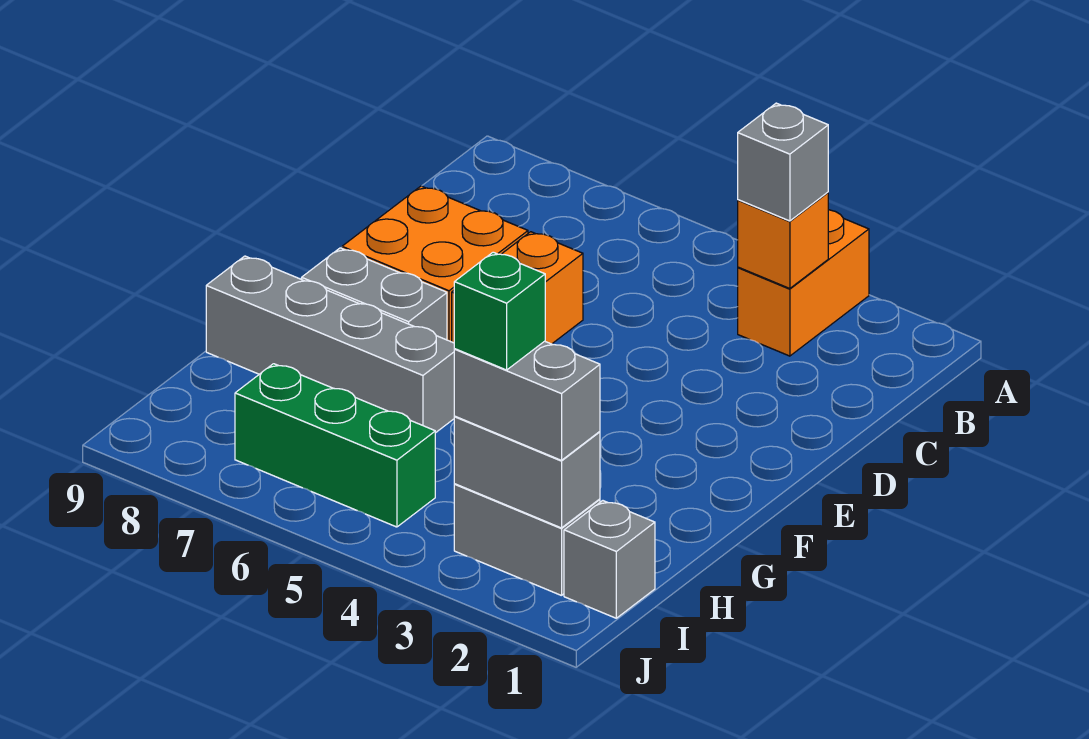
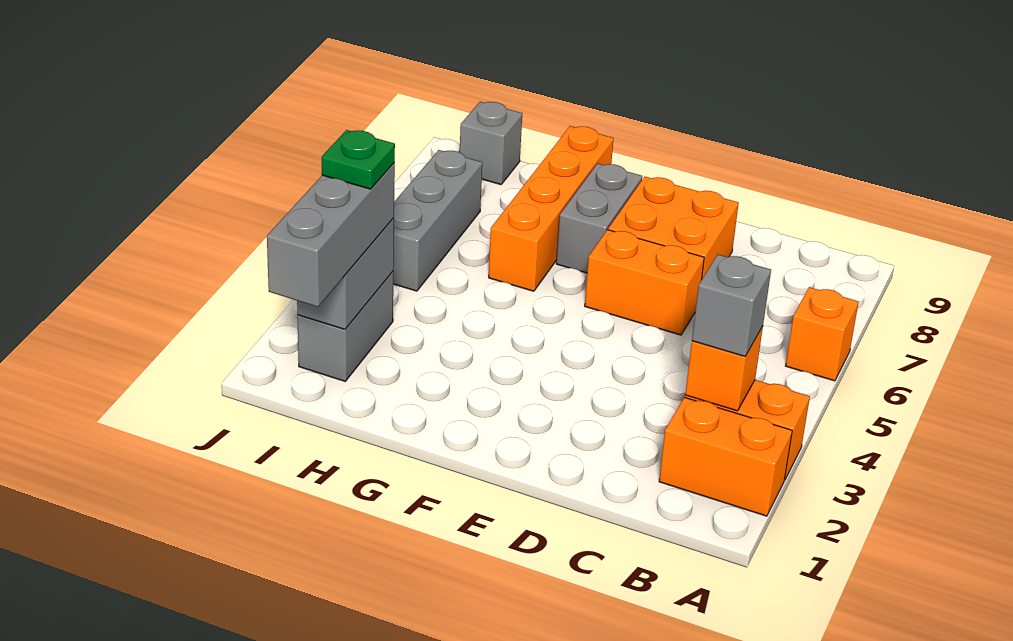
none -> orange brick A2:B2 level 1
none -> orange brick A6 level 1
grey brick G6:G9 level 1 -> orange brick G6:G9 level 1
grey brick I1 level 1 -> grey brick I9 level 1
grey brick I2:I3 level 3 -> grey brick I1:I3 level 3
green brick I3 level 4 -> green plate I3 level 4
green brick I5:I7 level 1 -> grey brick I5:I7 level 1

